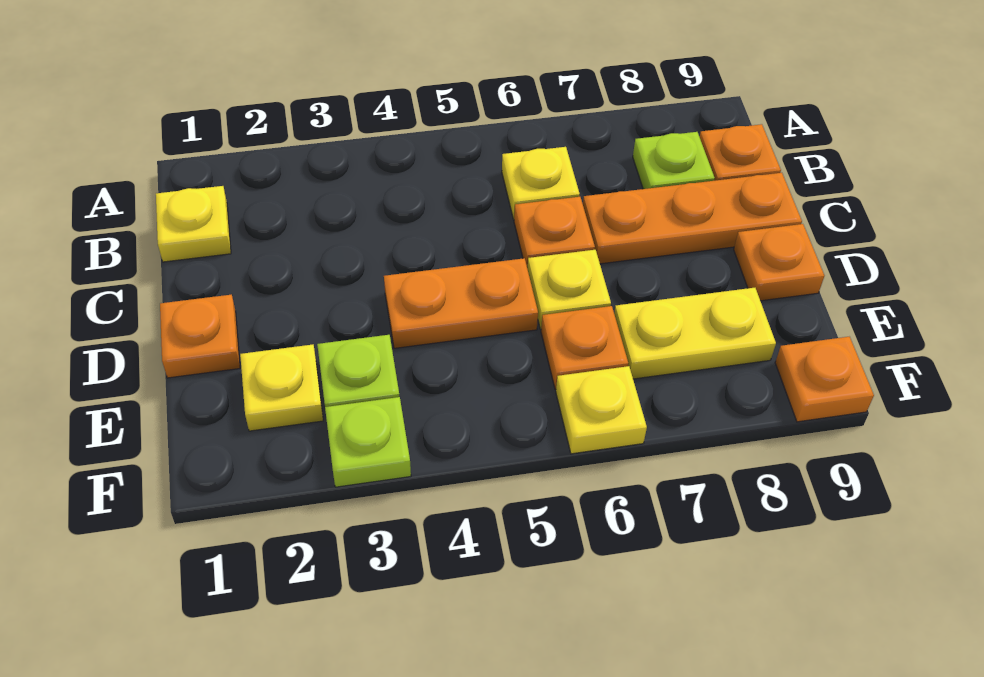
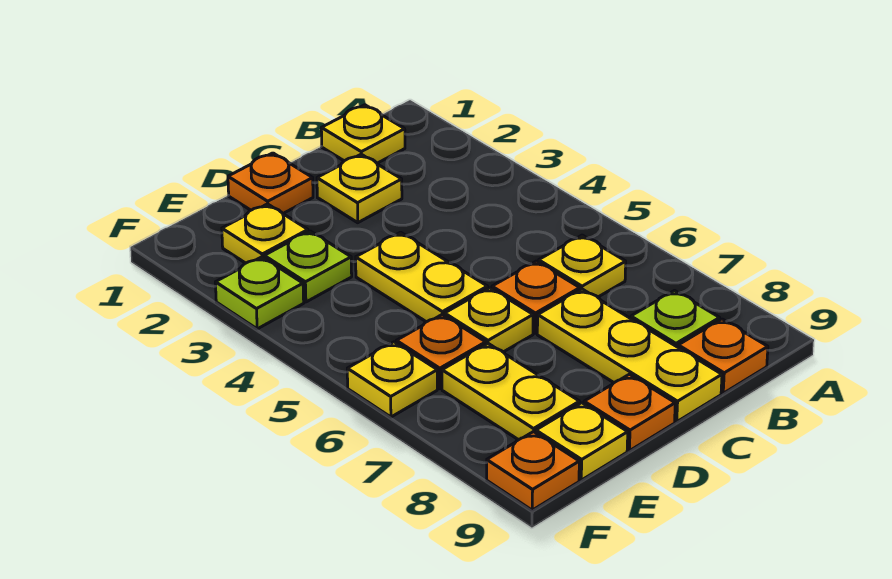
none -> yellow plate C2 level 1
orange plate C7:C9 level 1 -> yellow plate C7:C9 level 1
orange plate D4:D5 level 1 -> yellow plate D4:D5 level 1
none -> yellow plate E9 level 1

